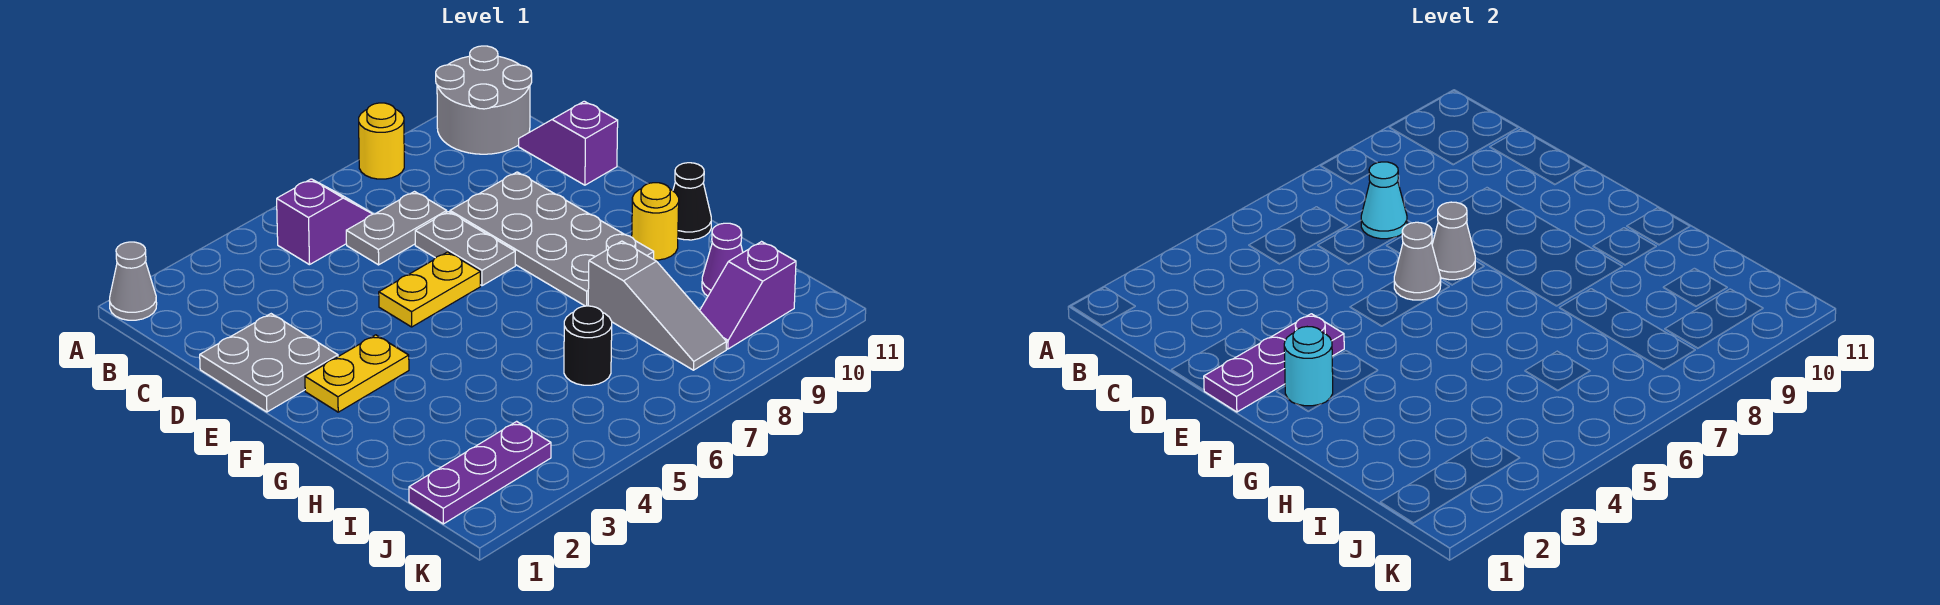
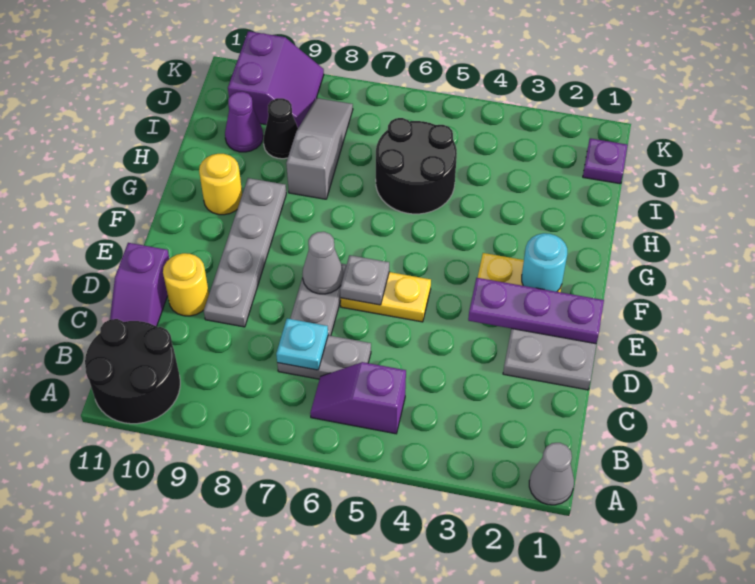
yellow round brick A8 level 1 -> yellow round brick D10 level 1
grey round brick A10:B11 level 1 -> black round brick A10:B11 level 1
cyan cone C7 level 2 -> cyan plate C7 level 2
grey plate D8:G9 level 1 -> grey plate D9:G9 level 1
grey cone E6 level 2 -> grey plate E6 level 2
black cone G11 level 1 -> black cone I9 level 1
black round brick I6 level 1 -> black round brick H5:I6 level 1
purple plate J1:J3 level 1 -> purple plate J1 level 1
purple slope J9:J10 level 1 top 10 -> purple slope J9:K10 level 1 top 10

